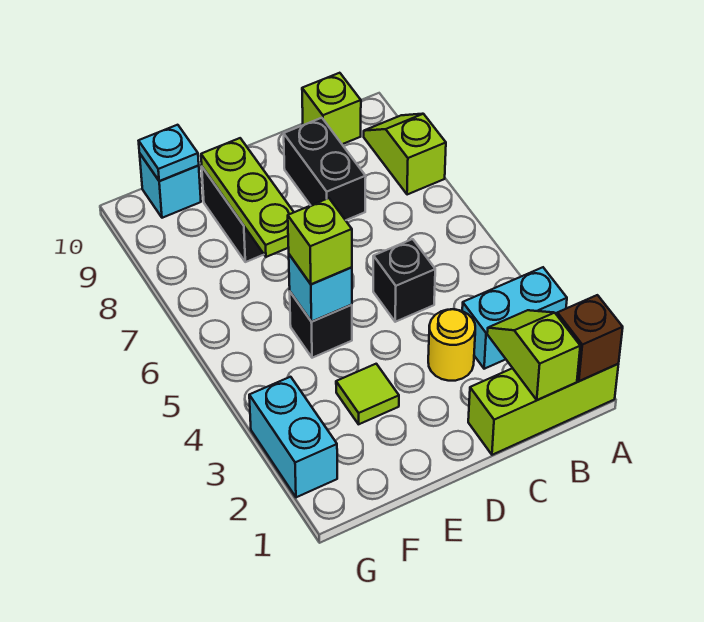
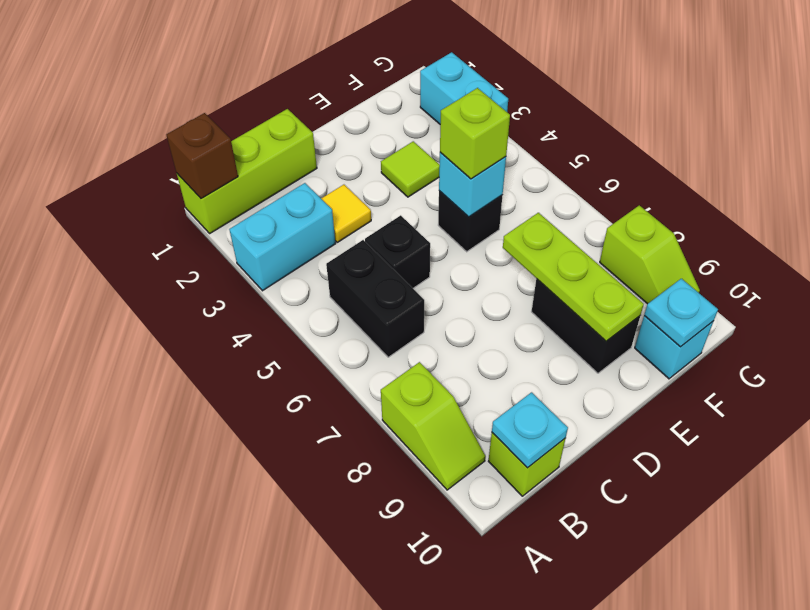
lime slope B1:B2 level 2 top 1 -> lime slope G8:G9 level 1 top 8
none -> cyan plate B10 level 2
yellow round brick C3 level 1 -> yellow tile C3 level 1
black brick C8:C9 level 1 -> black brick B5:B6 level 1

